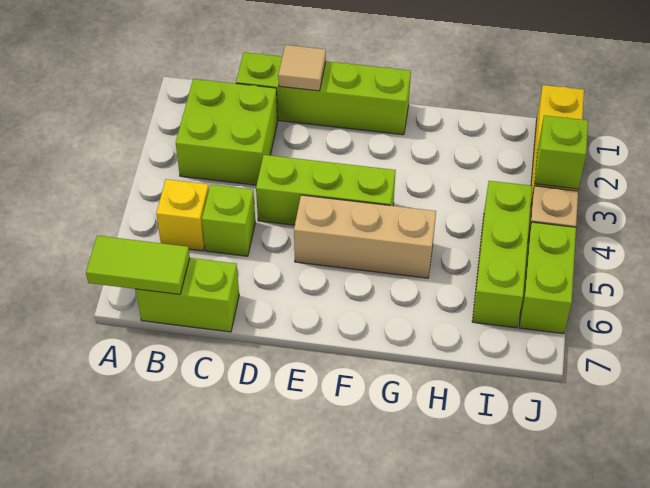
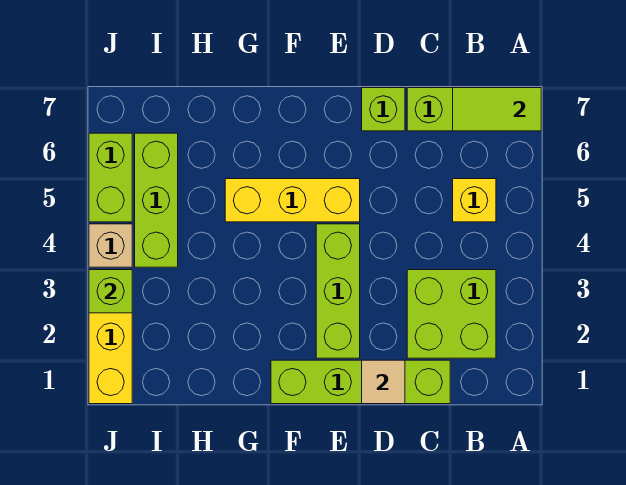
lime brick C5 level 1 -> lime brick D7 level 1
lime brick D4:F4 level 1 -> lime brick E2:E4 level 1
tan brick E5:G5 level 1 -> yellow brick E5:G5 level 1

